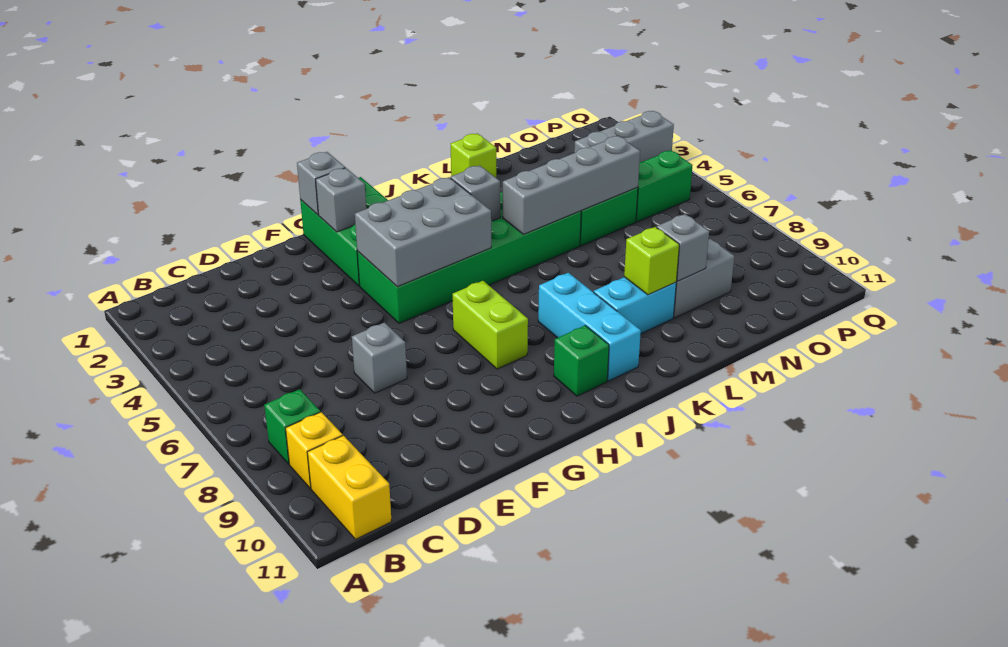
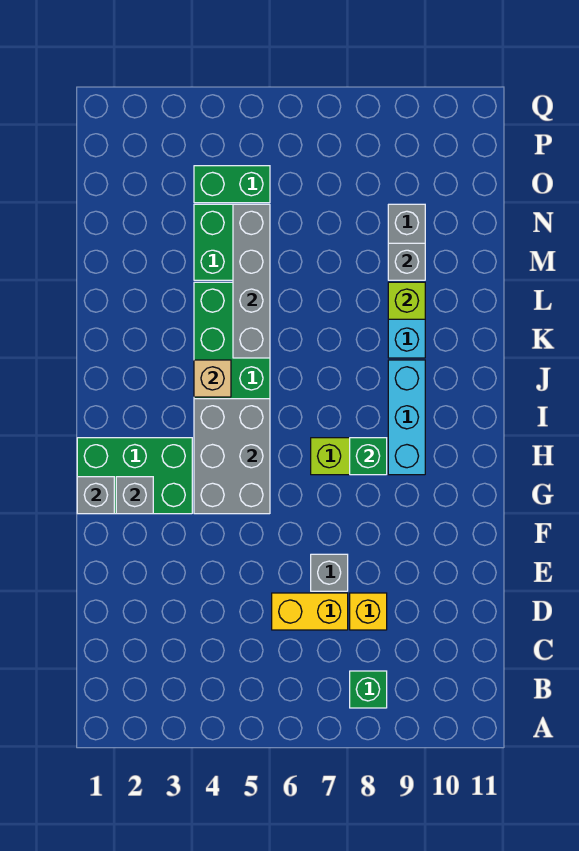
yellow brick B9 level 1 -> yellow brick D8 level 1
yellow brick B10:B11 level 1 -> yellow brick D6:D7 level 1
green brick I10 level 1 -> green brick H8 level 2
grey brick J4 level 2 -> tan brick J4 level 2
cyan brick J8:J10 level 1 -> cyan brick H9:J9 level 1
lime brick L1 level 1 -> none
grey brick O3:Q3 level 1 -> none
green brick O5:P5 level 1 -> green brick O4:O5 level 1

